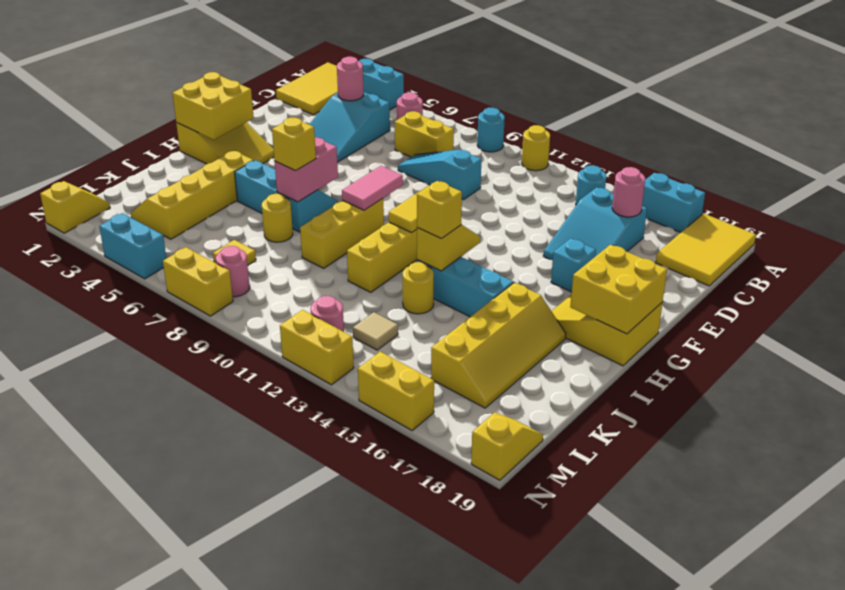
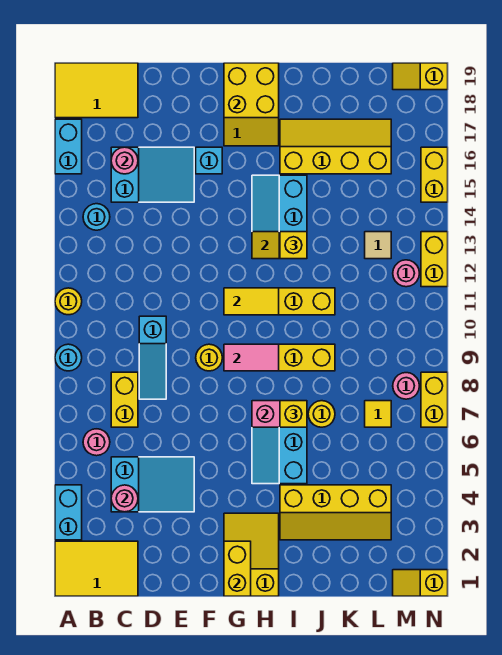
yellow brick G1:H2 level 2 -> yellow brick G1:G2 level 2
yellow round brick J13 level 1 -> yellow round brick F9 level 1
cyan brick N4:N5 level 1 -> none

